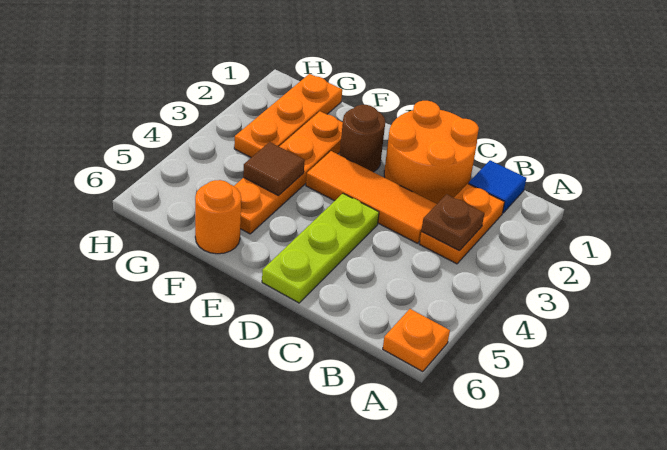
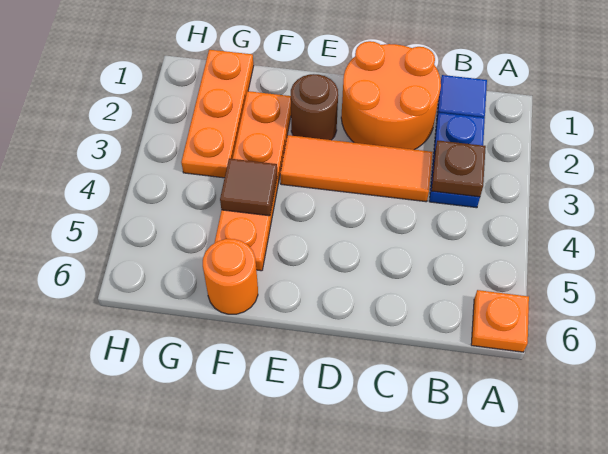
orange plate B2:B3 level 1 -> blue plate B2:B3 level 1
lime plate D4:D6 level 1 -> none

